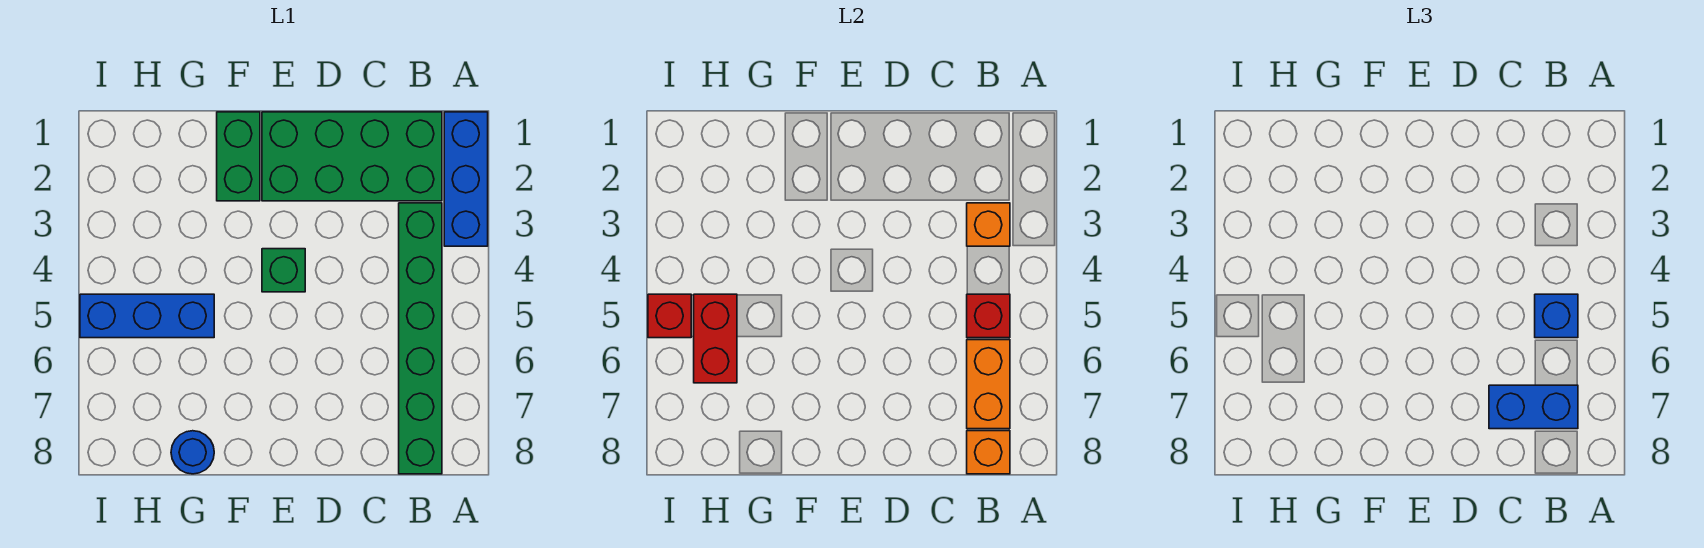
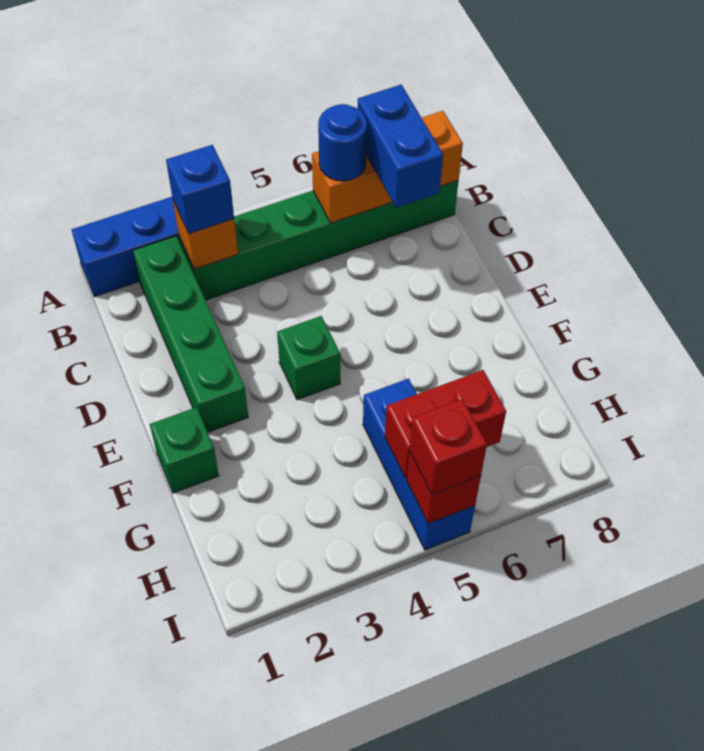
green brick B1:E2 level 1 -> green brick B2:E2 level 1
red brick B5 level 2 -> red brick I5 level 3
blue brick B5 level 3 -> blue brick B3 level 3
green brick F1:F2 level 1 -> green brick F1 level 1
blue round brick G8 level 1 -> blue round brick B6 level 3

